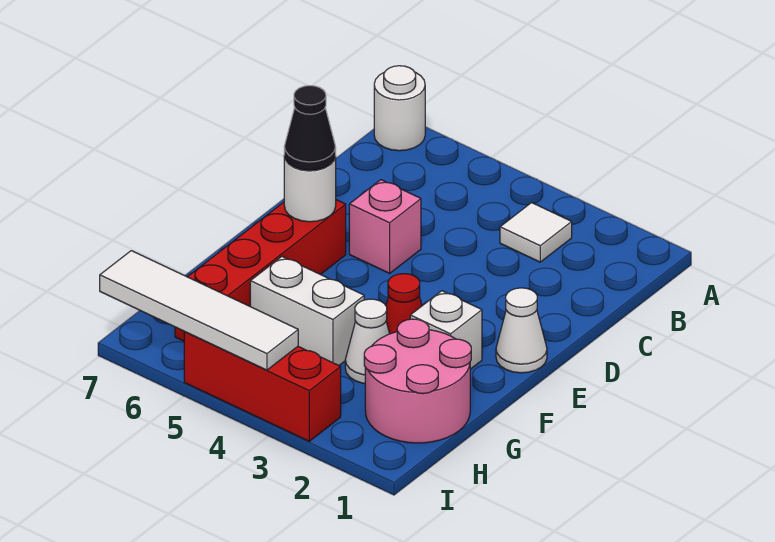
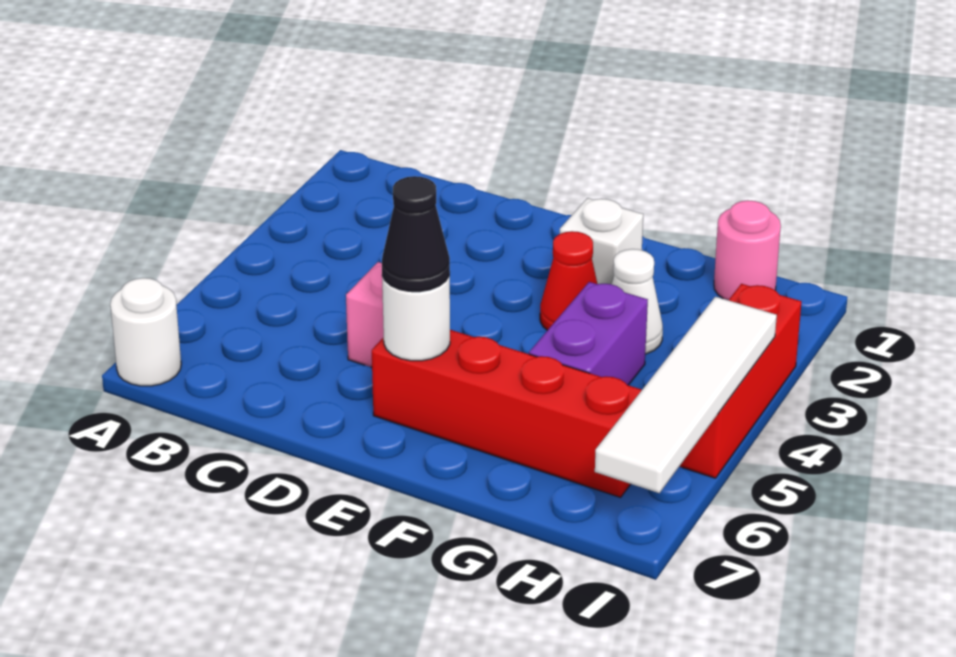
white tile B3 level 1 -> none
white cone E1 level 1 -> none
pink round brick G1:H2 level 1 -> pink round brick H1 level 1
white brick G4:G5 level 1 -> purple brick G4:G5 level 1

